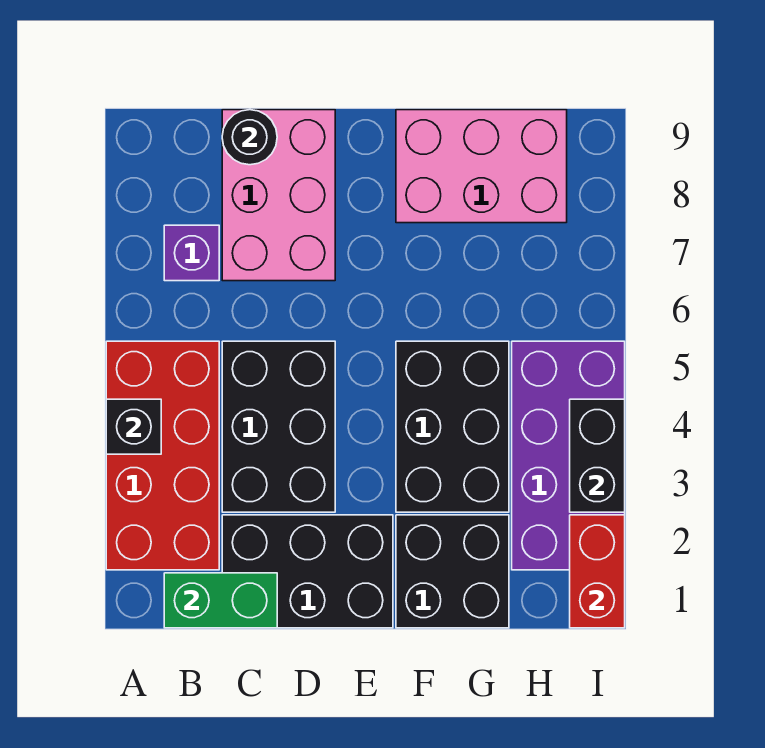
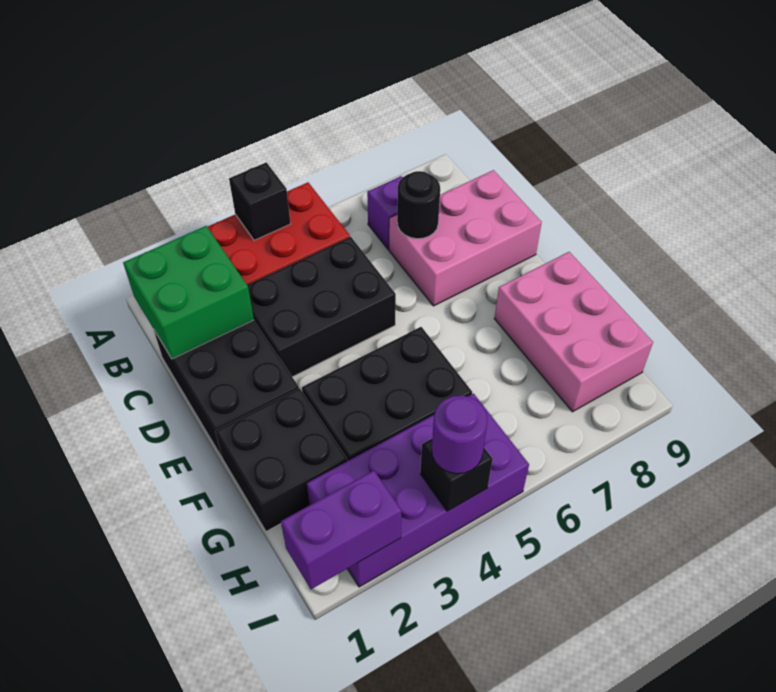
green brick B1:C1 level 2 -> green brick B1:C2 level 2
black round brick C9 level 2 -> black round brick C7 level 2
red brick I1:I2 level 2 -> purple brick I1:I2 level 2
black brick I3:I4 level 2 -> black brick I4 level 2
none -> purple round brick I4 level 3

